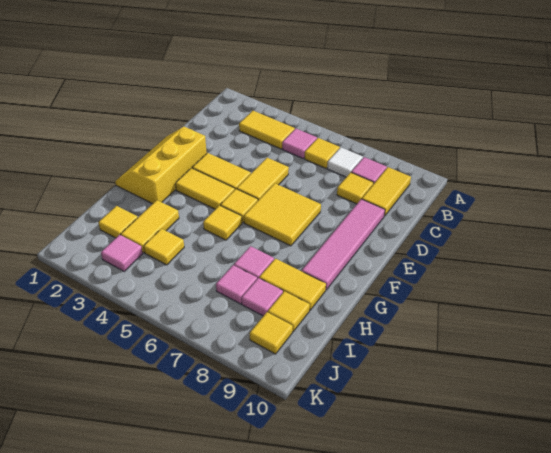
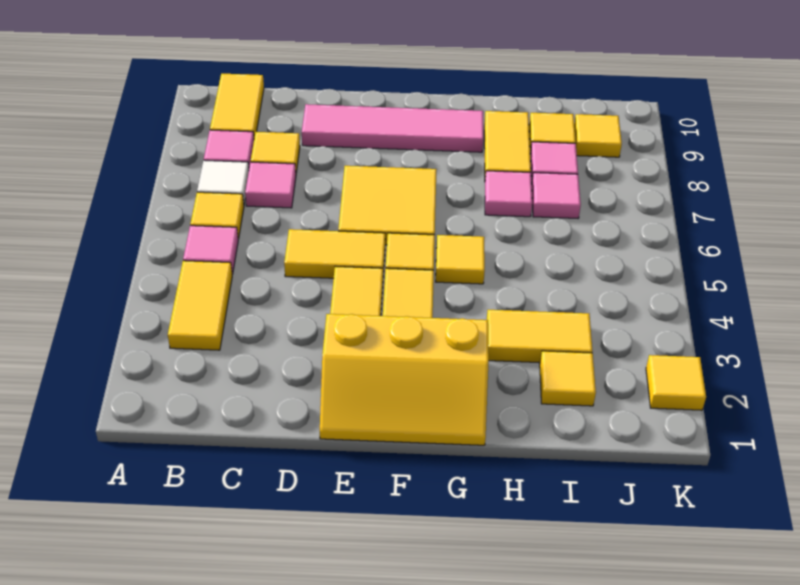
yellow tile B9:C9 level 1 -> yellow tile B9:B10 level 1
yellow tile I4 level 1 -> yellow tile K2 level 1
pink tile J3 level 1 -> pink tile C7 level 1

